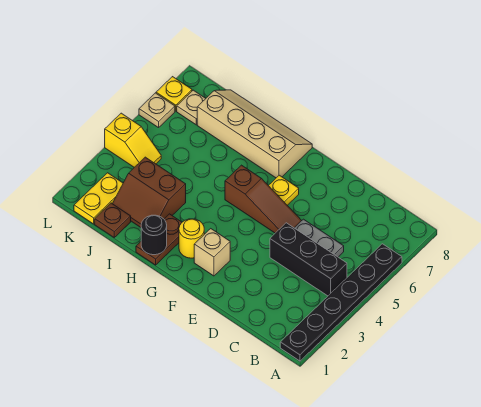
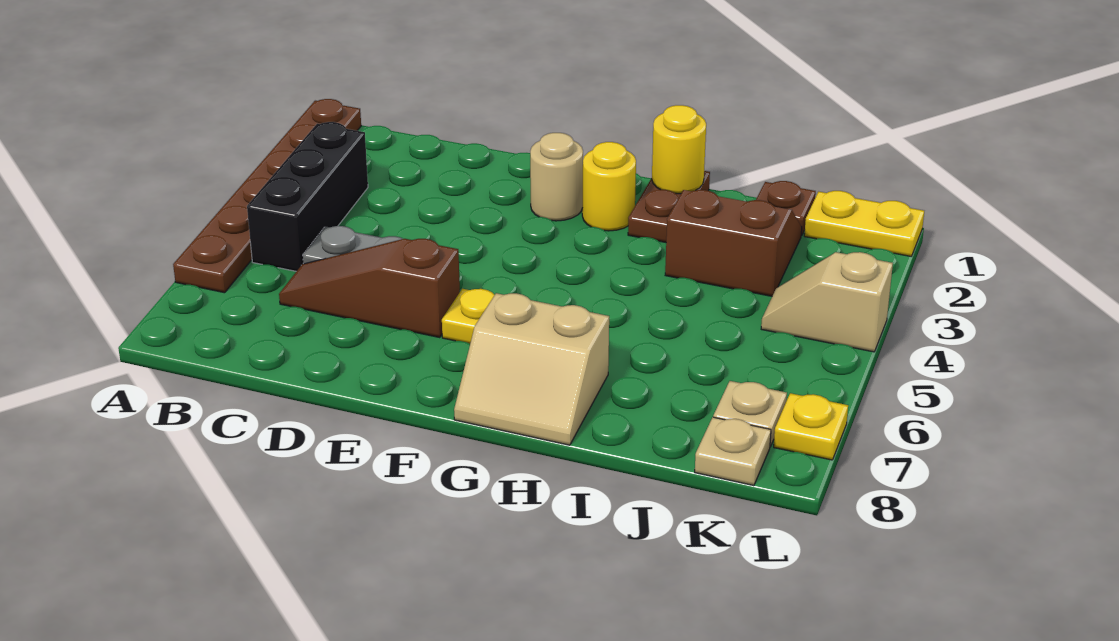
black plate A1:A6 level 1 -> brown plate A1:A6 level 1
black brick B4:D4 level 1 -> black brick B3:B5 level 1
brown slope E5:G5 level 1 top G -> brown slope C6:E6 level 1 top E
tan brick F2 level 1 -> tan round brick F2 level 1
tan slope G7:J8 level 1 top 7 -> tan slope G7:H8 level 1 top 7
black round brick H1 level 2 -> yellow round brick H1 level 2
yellow plate K1:K2 level 1 -> yellow plate K1:L1 level 1
yellow slope K4:L4 level 1 top L -> tan slope K4:L4 level 1 top L
tan plate L6 level 1 -> tan plate K8 level 1

